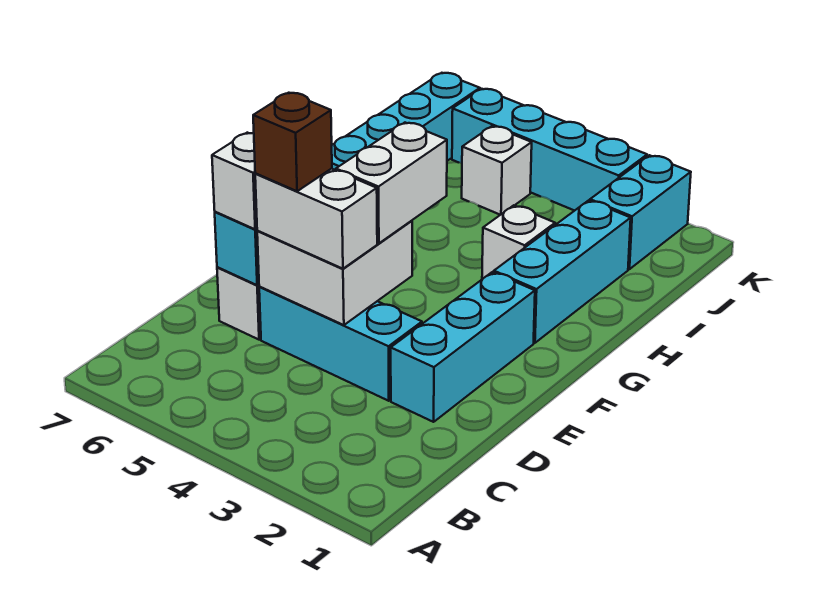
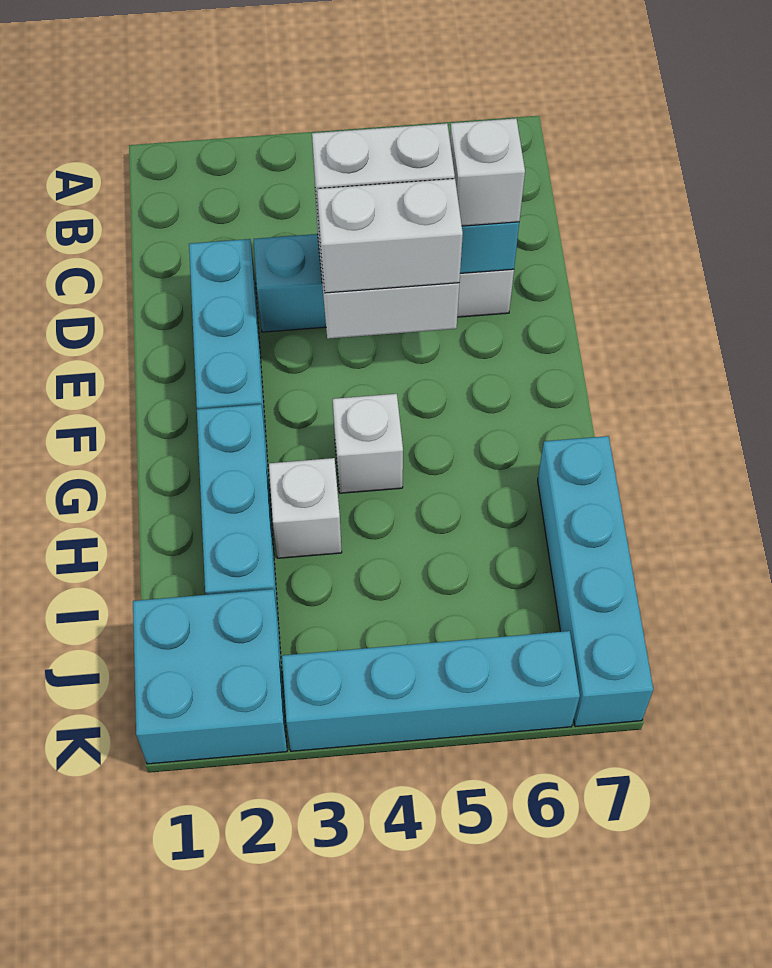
brown brick D5 level 4 -> none
white brick E4:F4 level 3 -> white brick E4:E5 level 3
cyan brick J2:K2 level 1 -> cyan brick J1:K2 level 1
white brick J5 level 1 -> white brick G4 level 1

